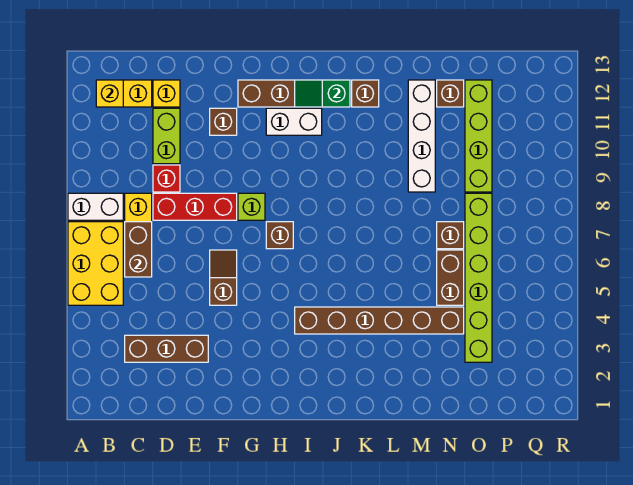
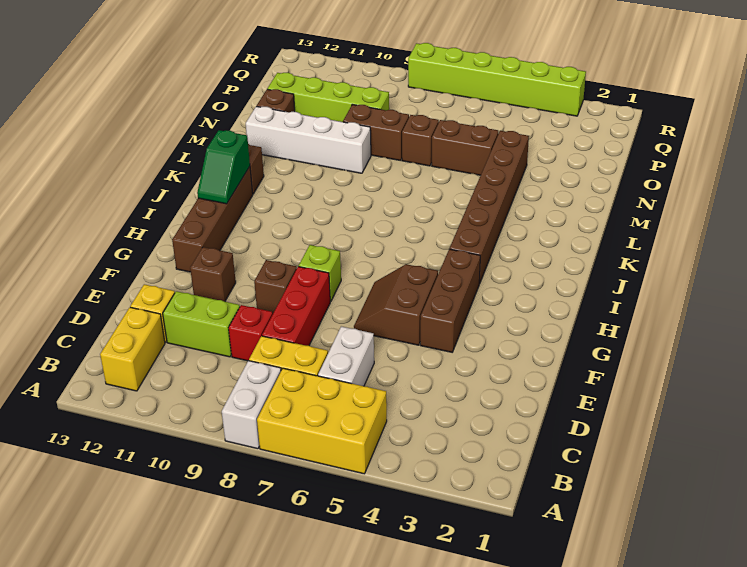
yellow brick B12 level 2 -> none
brown brick C3:E3 level 1 -> brown brick F4:H4 level 1
brown brick C6:C7 level 2 -> brown brick N8:N9 level 1
brown slope F5:F6 level 1 top 5 -> brown slope F5:G6 level 1 top 5
brown brick H7 level 1 -> brown brick F9 level 1
white brick H11:I11 level 1 -> white brick C6:D6 level 1
lime brick O3:O8 level 1 -> lime brick R3:R8 level 1

